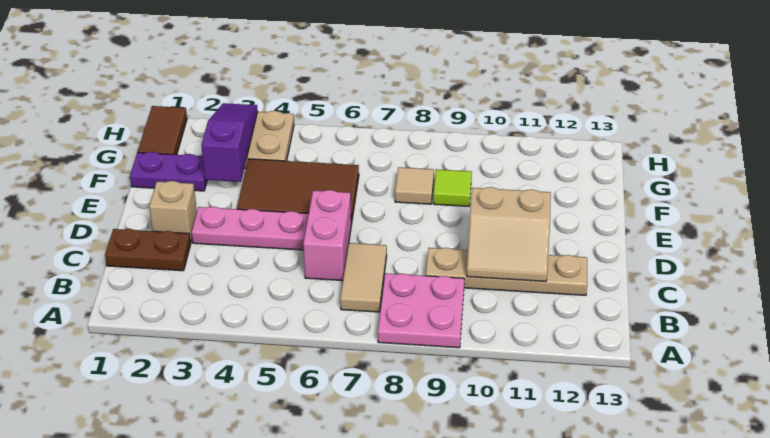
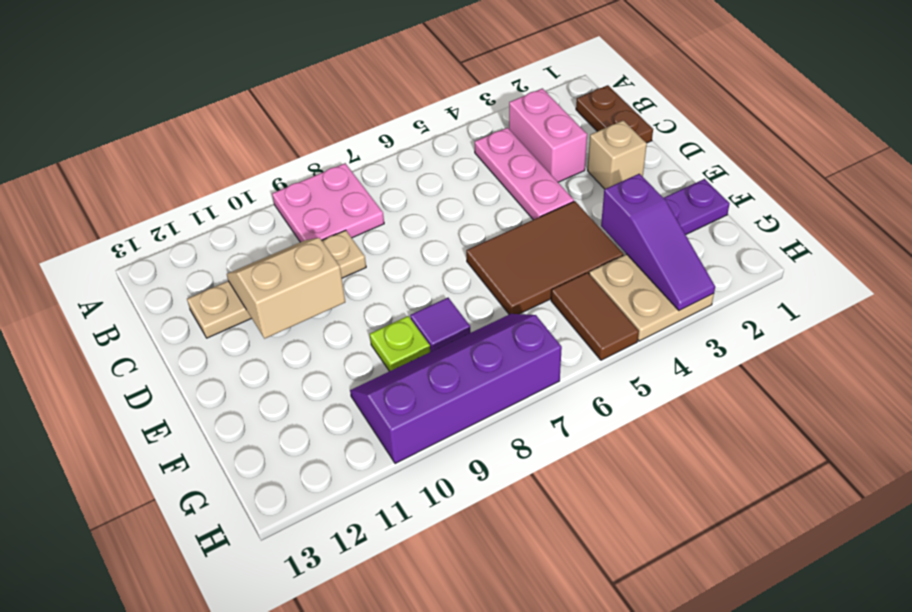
tan tile B7:C7 level 1 -> none
brown plate C1:C2 level 1 -> brown plate B1:C1 level 1
pink brick C6:D6 level 1 -> pink brick B3:C3 level 1
pink plate D3:D5 level 1 -> pink plate B4:D4 level 1
tan tile F8 level 1 -> purple tile F8 level 1
lime tile F9 level 1 -> lime plate F9 level 1
brown tile G1:H1 level 1 -> brown tile G5:H5 level 1
none -> purple slope G7:H10 level 1 top H

